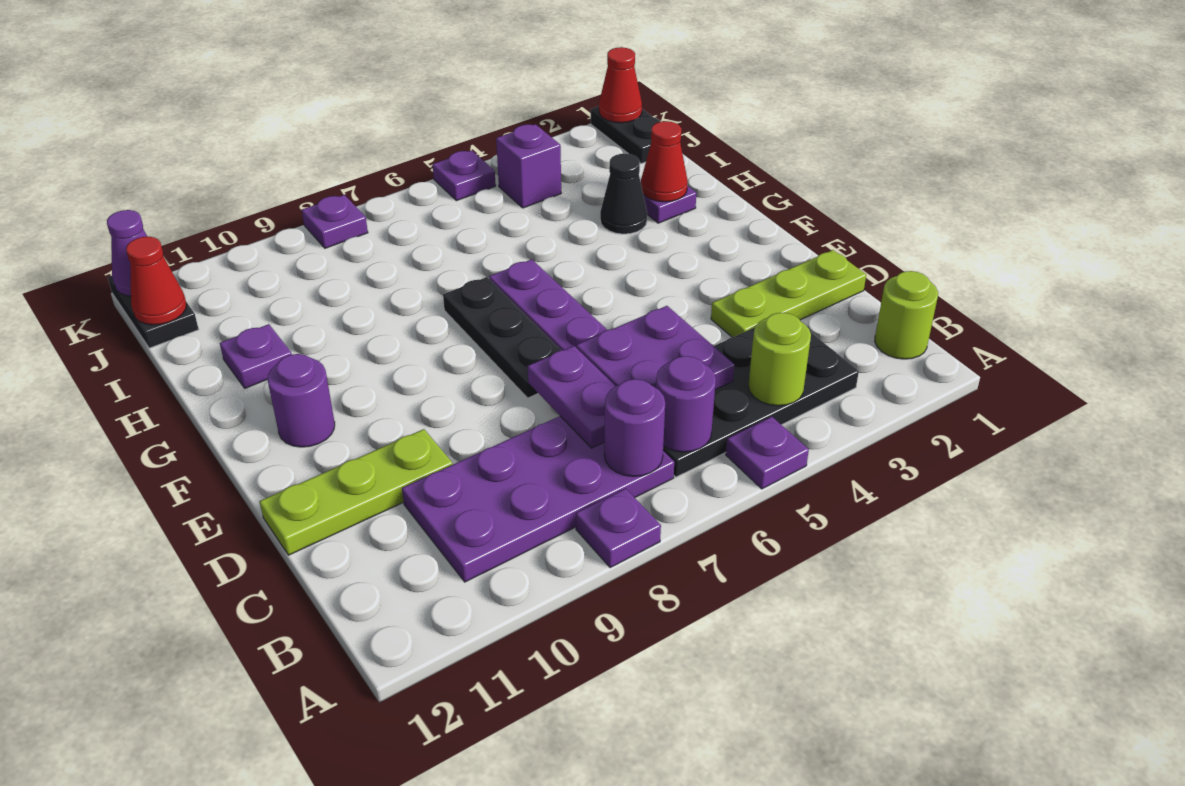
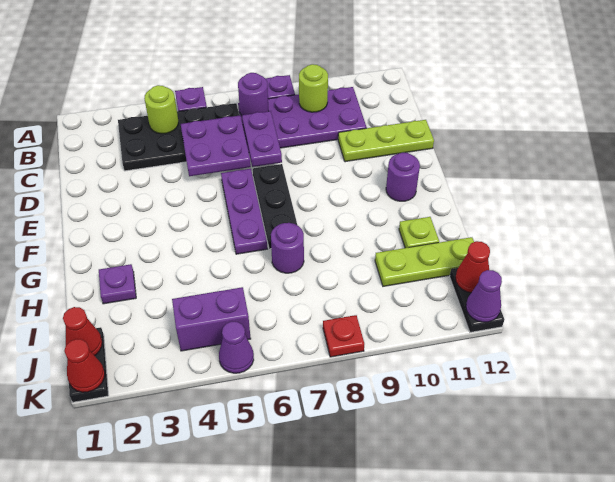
lime round brick B1 level 1 -> lime round brick B9 level 2
purple round brick B6 level 2 -> purple round brick H7 level 1
lime plate D1:D3 level 1 -> lime plate I10:I12 level 1
red cone H2 level 2 -> red cone J1 level 2
black cone H3 level 1 -> none
purple plate H11 level 1 -> lime plate H11 level 1
purple brick J4 level 1 -> purple brick J4:J5 level 1
purple plate K5 level 1 -> purple cone K5 level 1
purple plate K8 level 1 -> red plate K8 level 1

